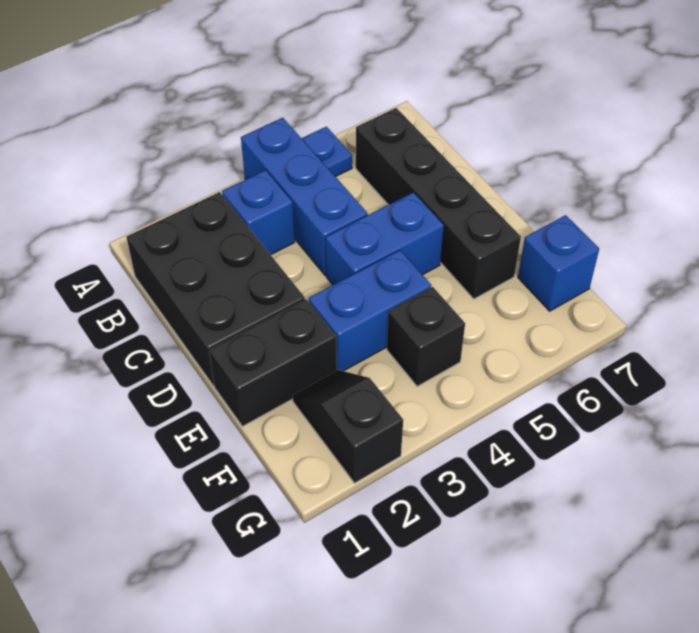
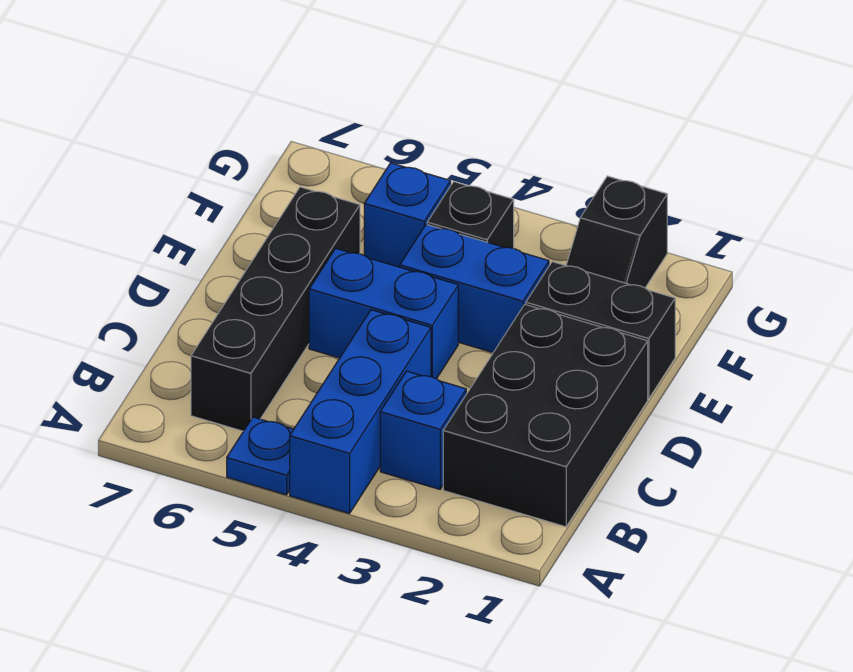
blue brick F7 level 1 -> blue brick F5 level 1

